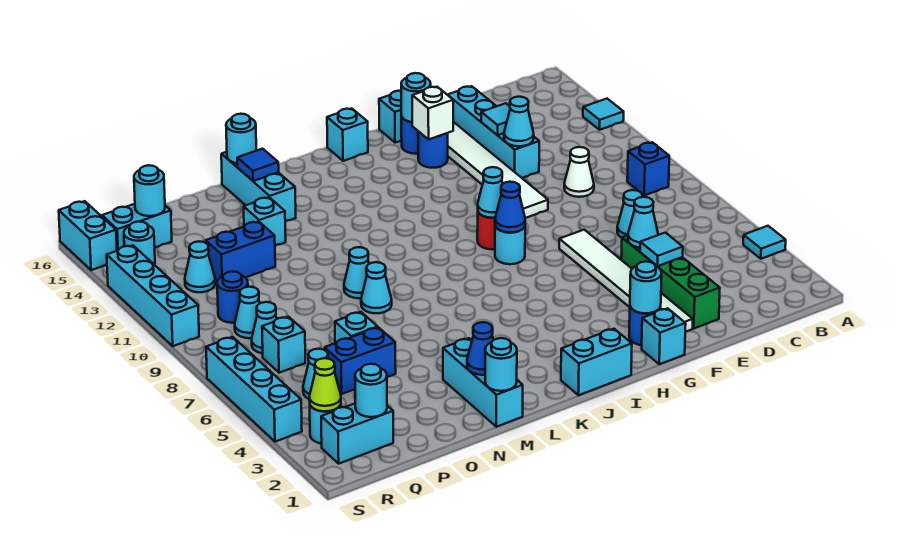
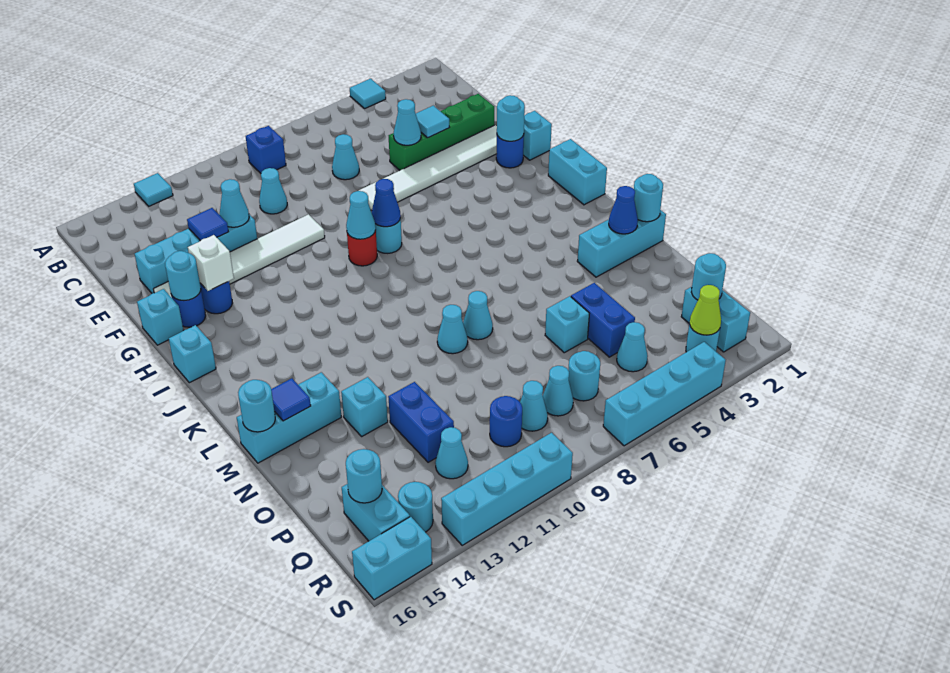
white cone D10 level 1 -> cyan cone D10 level 1
cyan tile E13 level 2 -> blue tile E13 level 2
cyan brick Q7 level 1 -> cyan round brick Q7 level 1

